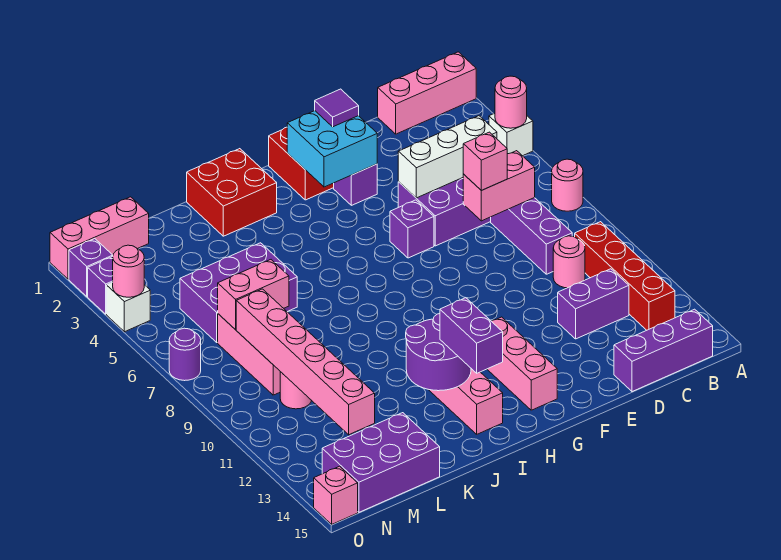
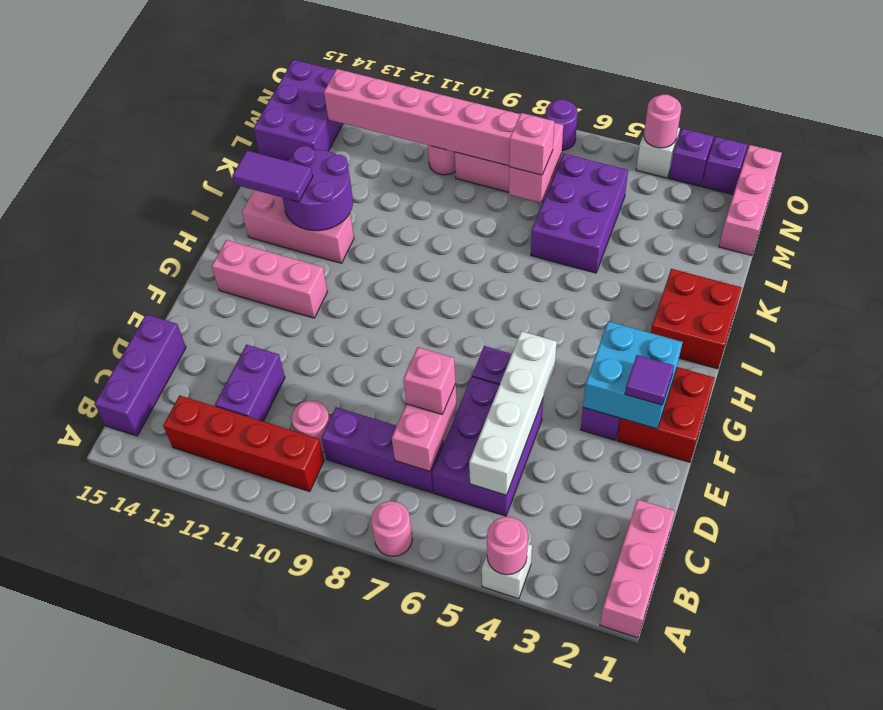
white brick C5:E5 level 2 -> white brick C5:F5 level 2
purple brick I13:I14 level 3 -> purple tile I13:I14 level 3
pink brick O15 level 1 -> pink brick L7 level 3

